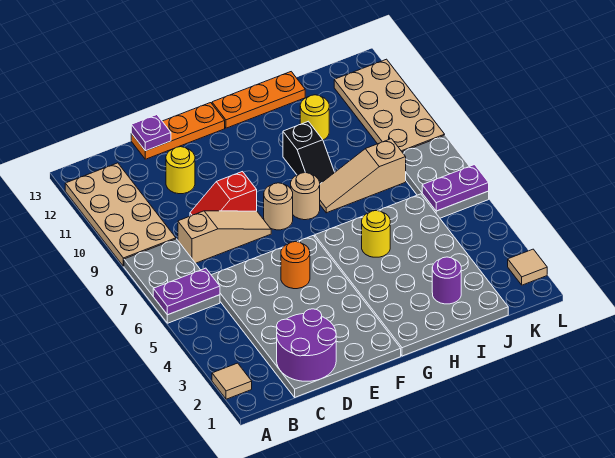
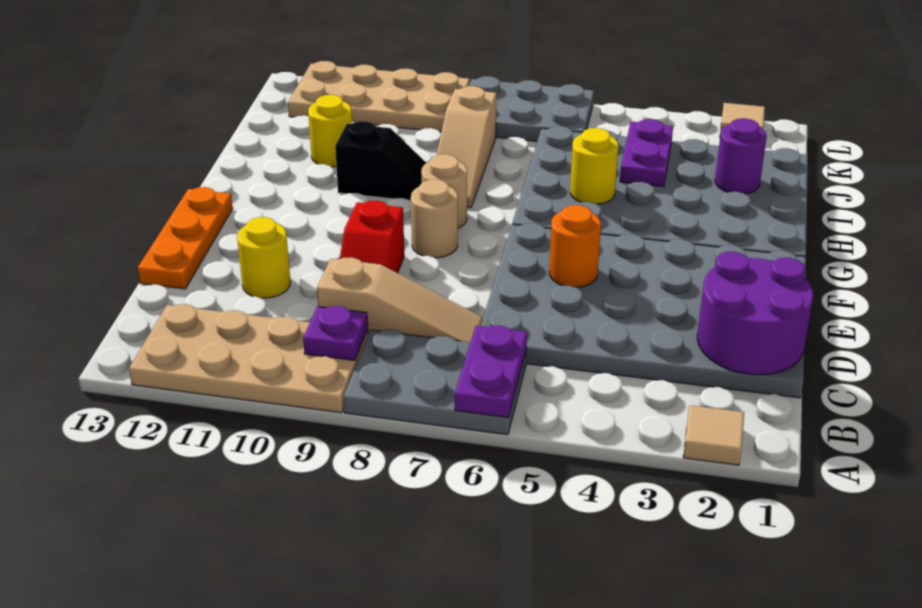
tan slope C8:E8 level 1 top C -> tan slope C7:C9 level 1 top 9
purple plate D13 level 2 -> purple plate B9 level 2
orange plate G13:I13 level 1 -> none
purple plate K6:L6 level 2 -> purple plate I4:J4 level 2

